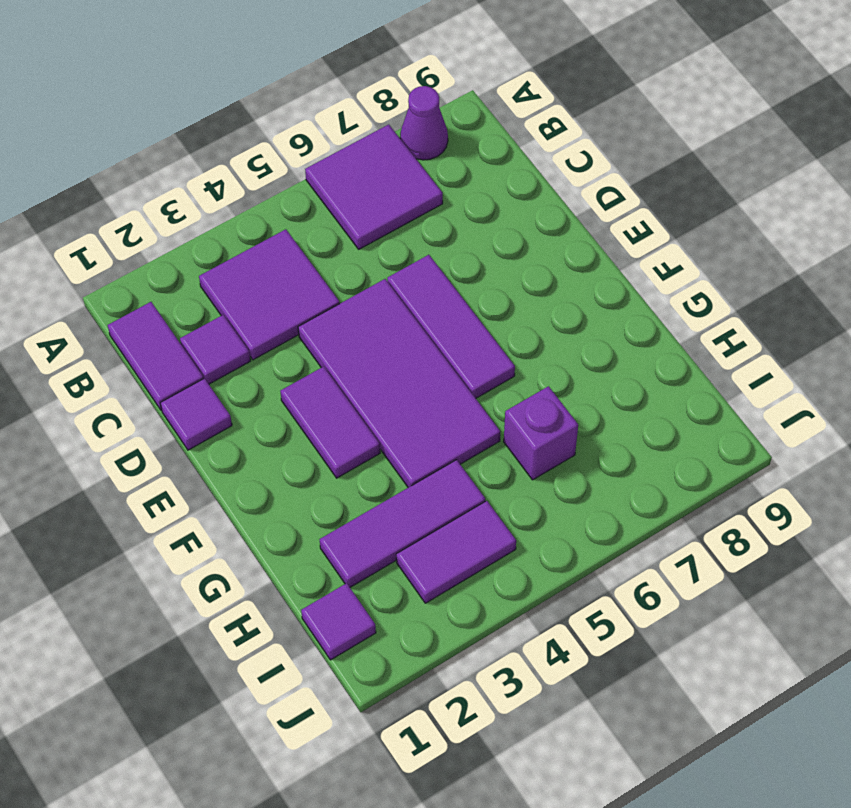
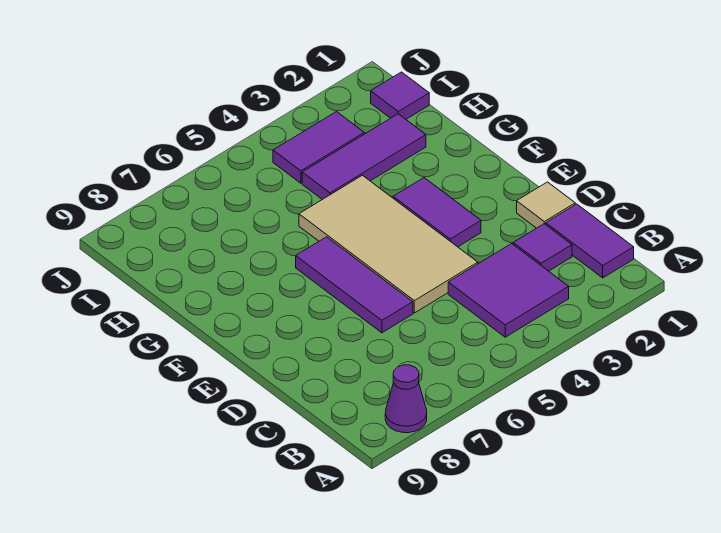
purple tile A6:B7 level 1 -> none
purple tile D1 level 1 -> tan tile D1 level 1
purple tile D4:G5 level 1 -> tan tile D4:G5 level 1
purple brick H6 level 1 -> none

